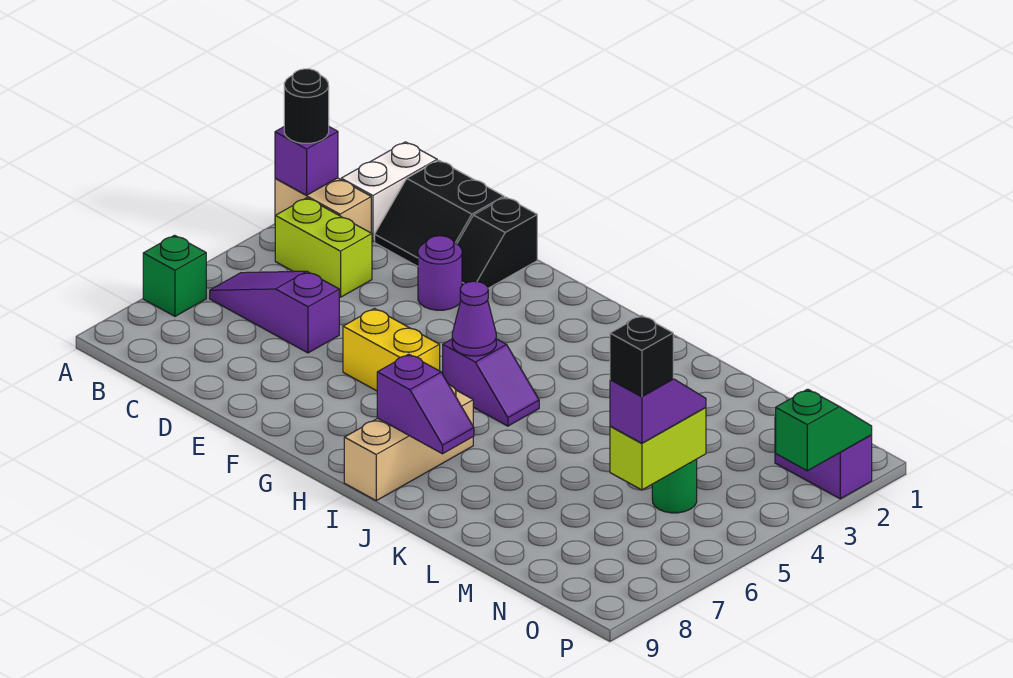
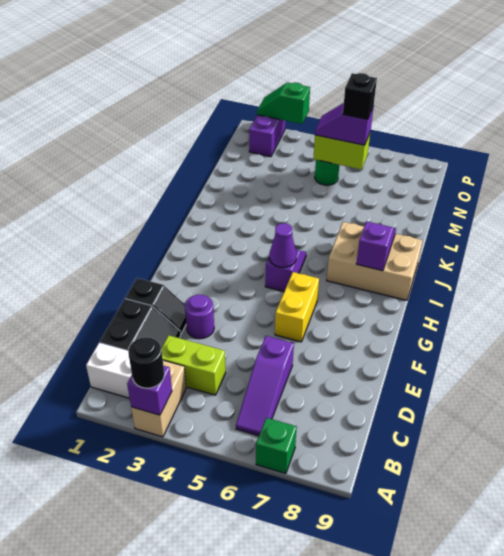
lime brick B4:C4 level 1 -> lime brick C3:C4 level 1
tan brick I7:I9 level 1 -> tan brick I7:J9 level 1

